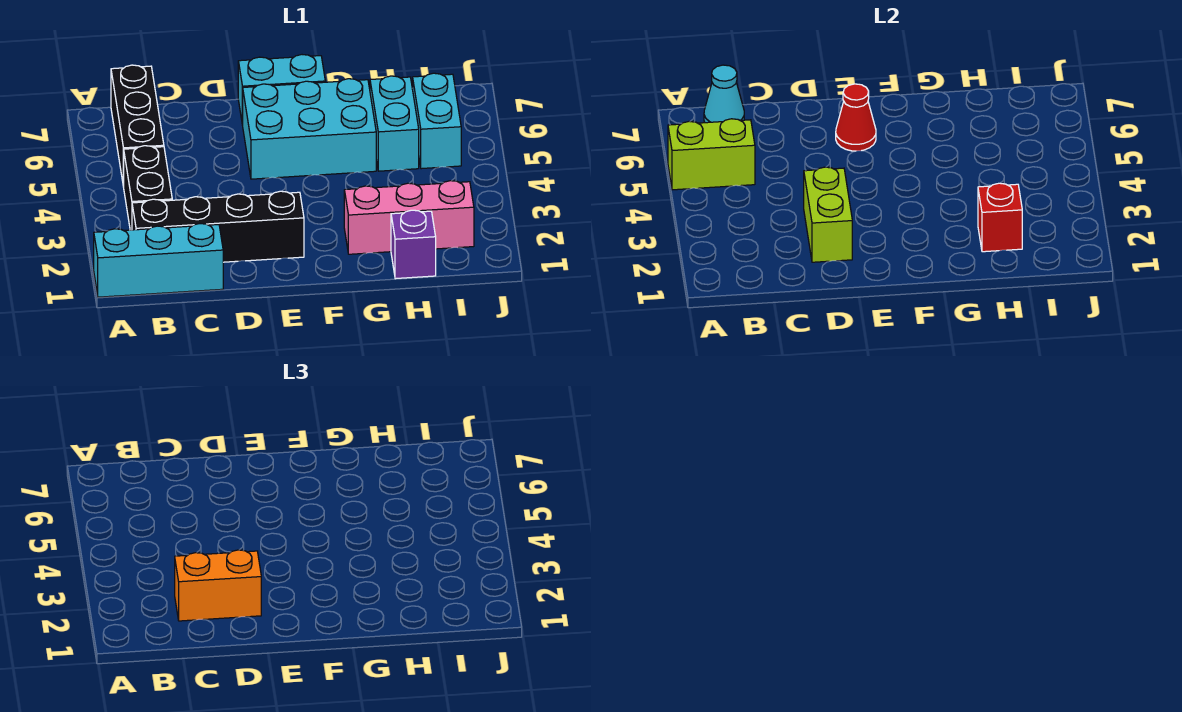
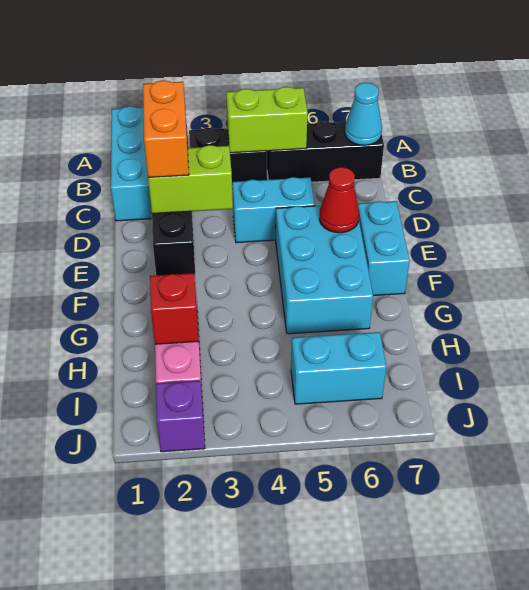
lime brick A5:B5 level 2 -> lime brick B4:B5 level 2
purple brick H1 level 1 -> purple brick J2 level 1
cyan brick H5:H6 level 1 -> cyan brick D4:D5 level 1

